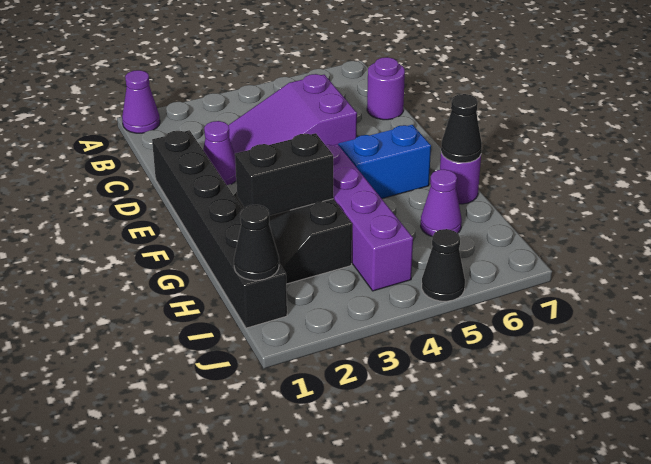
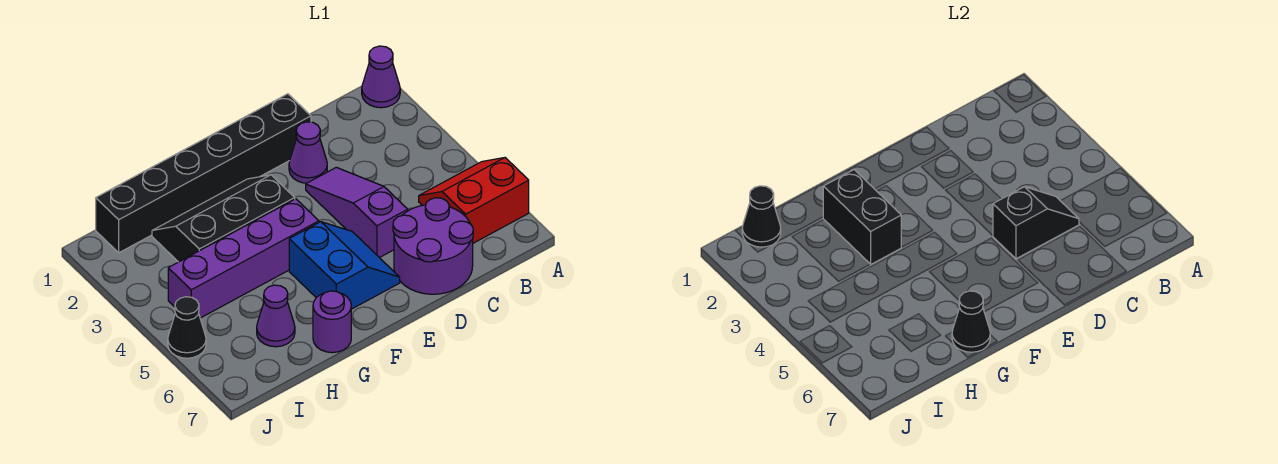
none -> red slope A5:B6 level 1 top 6
purple slope C3:D5 level 1 top 5 -> purple slope D3:D5 level 1 top 5
none -> black slope C5:D5 level 2 top D
purple round brick C7 level 1 -> purple round brick C6:D7 level 1

